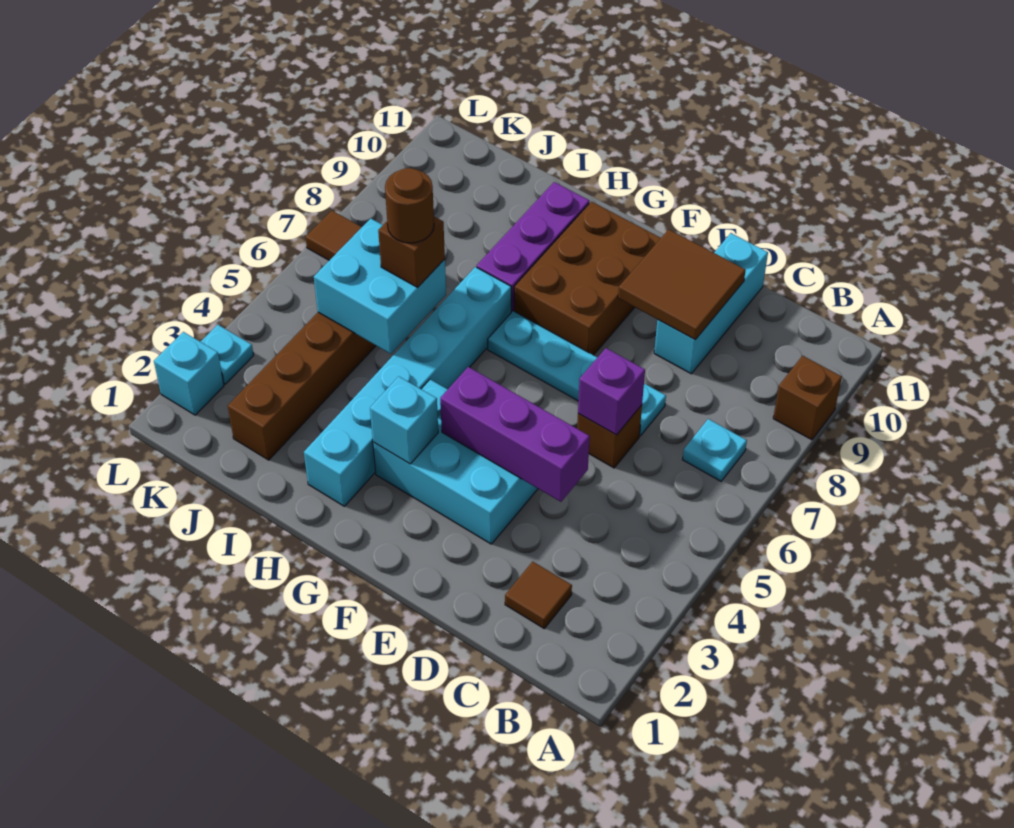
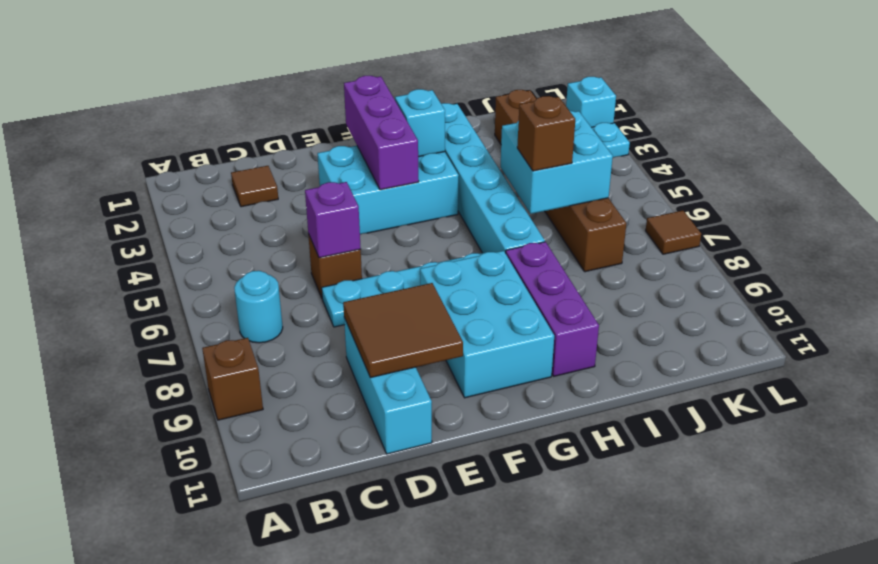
cyan plate B7 level 1 -> cyan round brick B7 level 1
purple brick D4:F4 level 2 -> purple brick F2:F4 level 2
brown brick F8:G10 level 1 -> cyan brick F8:G10 level 1
brown round brick I6 level 4 -> none

